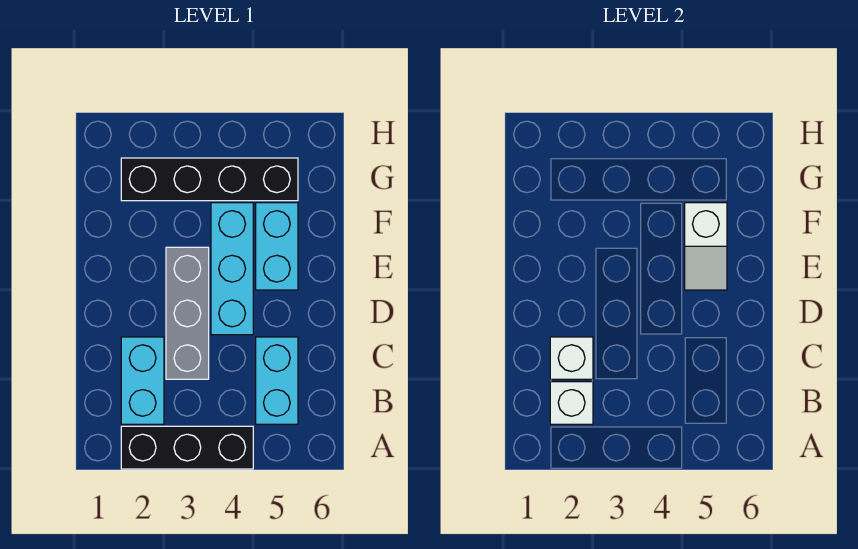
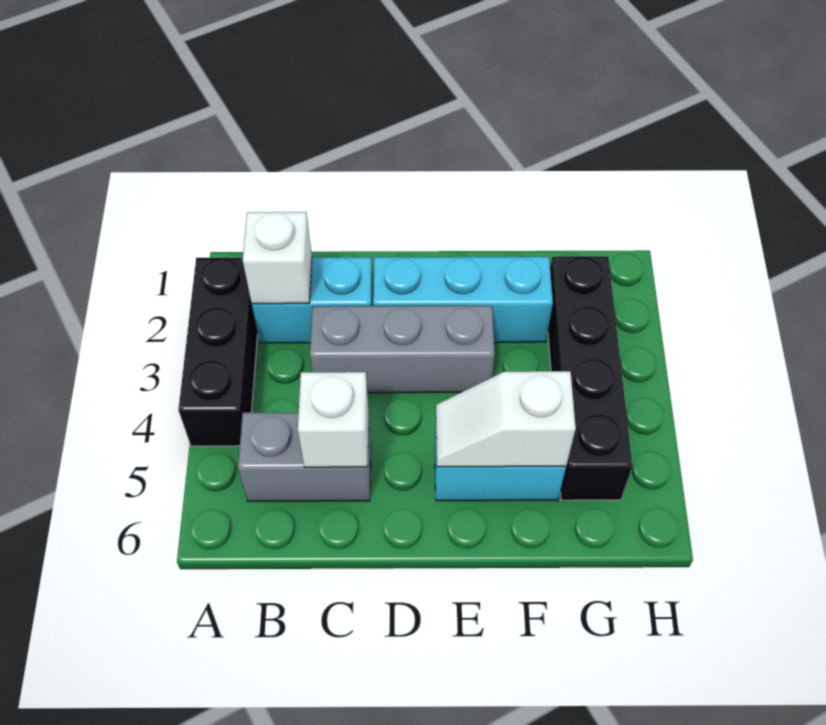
cyan brick B5:C5 level 1 -> grey brick B5:C5 level 1
white brick C2 level 2 -> white brick C5 level 2
cyan brick D4:F4 level 1 -> cyan brick D2:F2 level 1

